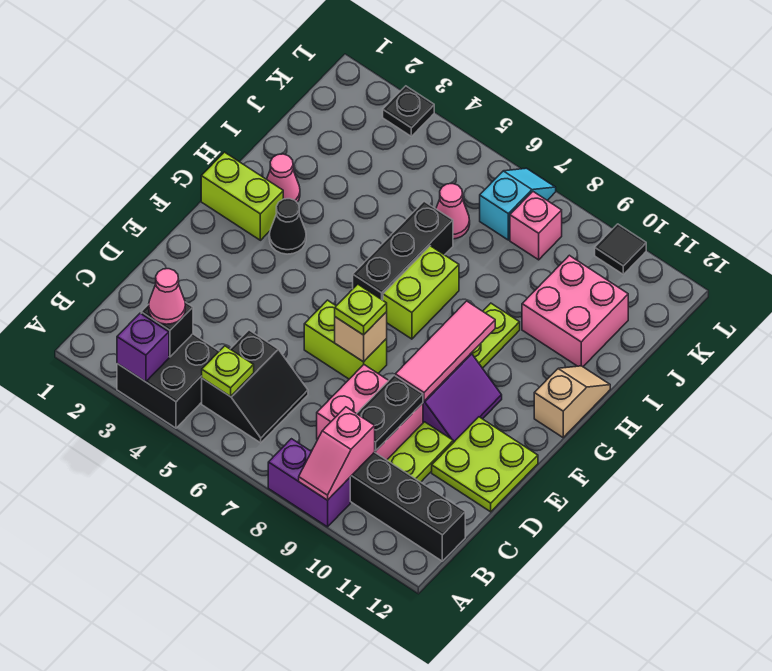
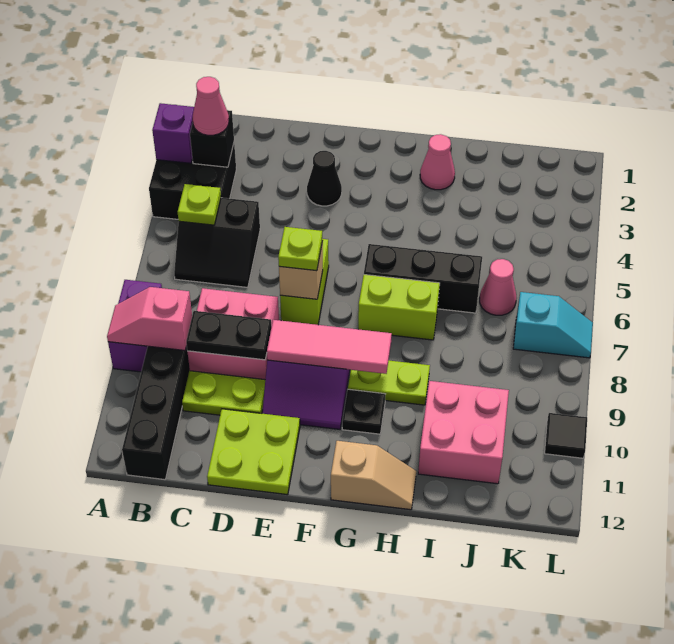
lime brick G1:G2 level 1 -> none
black cone G3 level 1 -> black cone E3 level 1
pink brick K8 level 1 -> none
black plate L3 level 1 -> black plate G10 level 1

